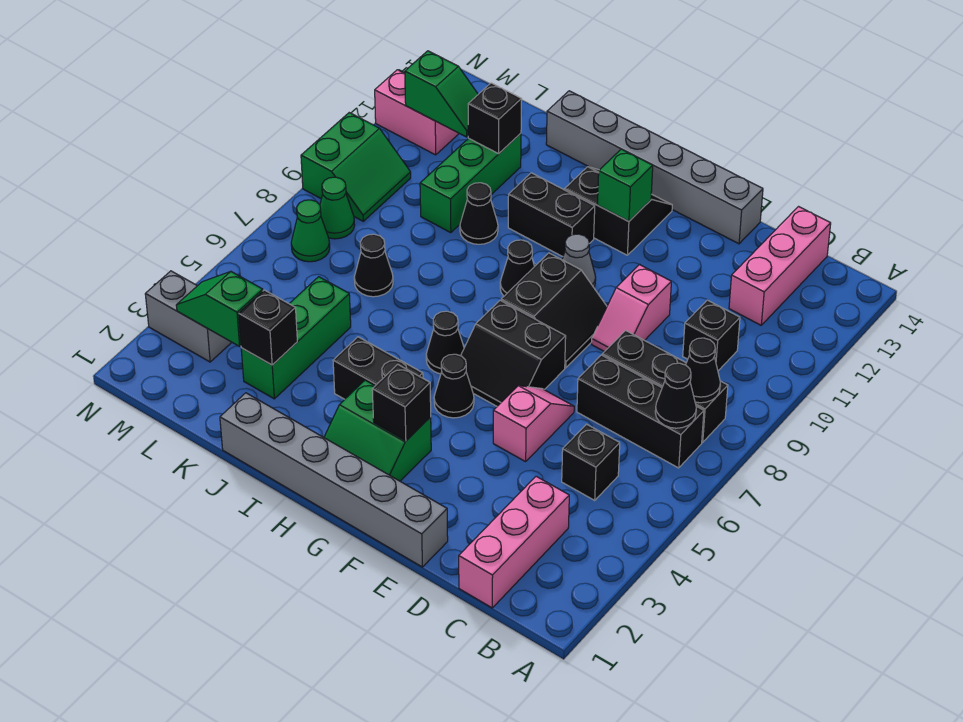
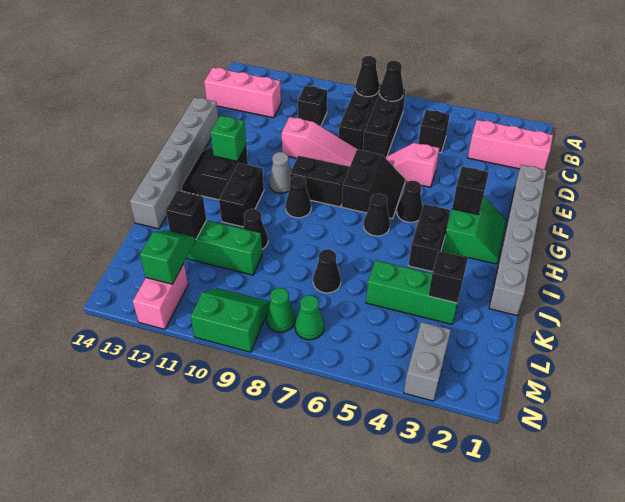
pink slope E9:E10 level 1 top 10 -> pink slope E8:E10 level 1 top 10
green slope L3:M3 level 2 top L -> none

